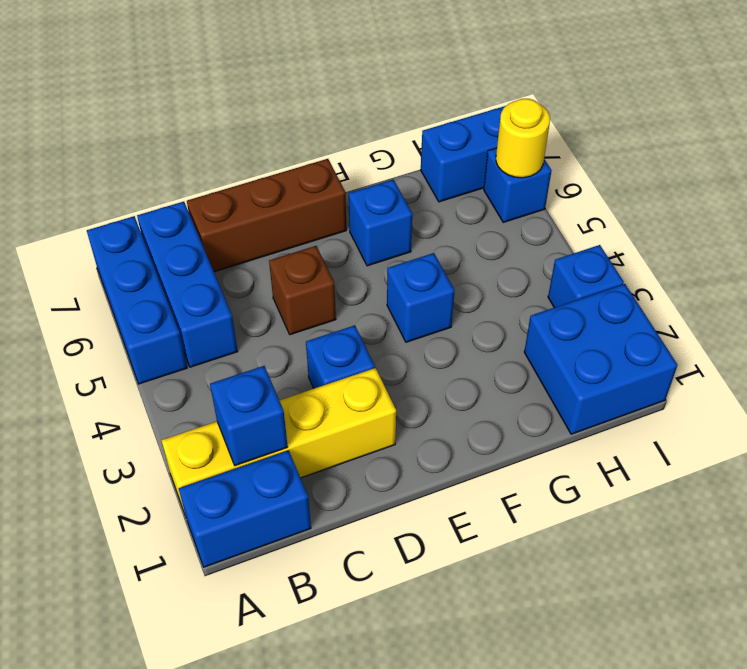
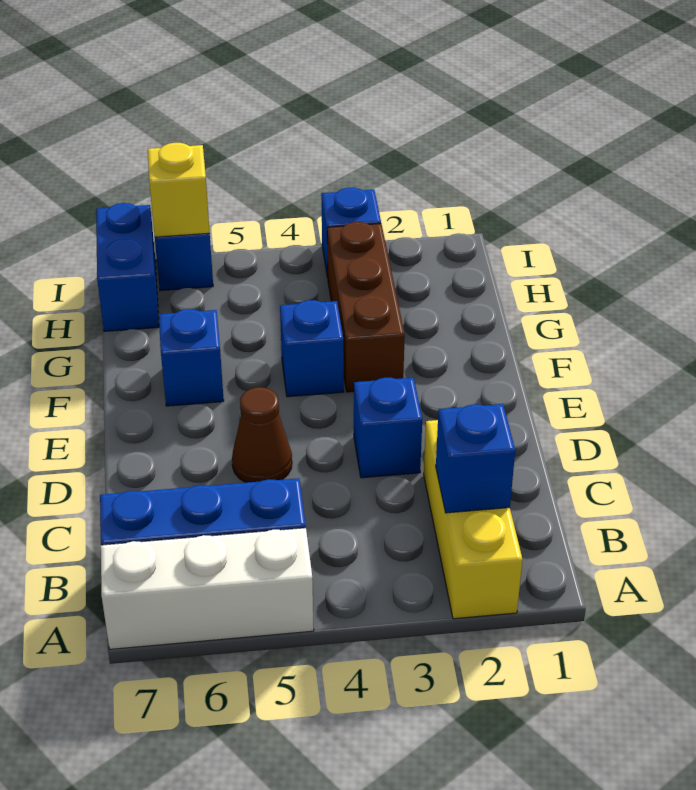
blue brick A1:B1 level 1 -> none
yellow brick A2:D2 level 1 -> yellow brick A2:C2 level 1
blue brick A5:A7 level 1 -> white brick A5:A7 level 1
brown brick C7:E7 level 1 -> brown brick F3:H3 level 1
brown brick D5 level 1 -> brown cone D5 level 1
blue brick H1:I2 level 1 -> none
yellow round brick I6 level 2 -> yellow brick I6 level 2

